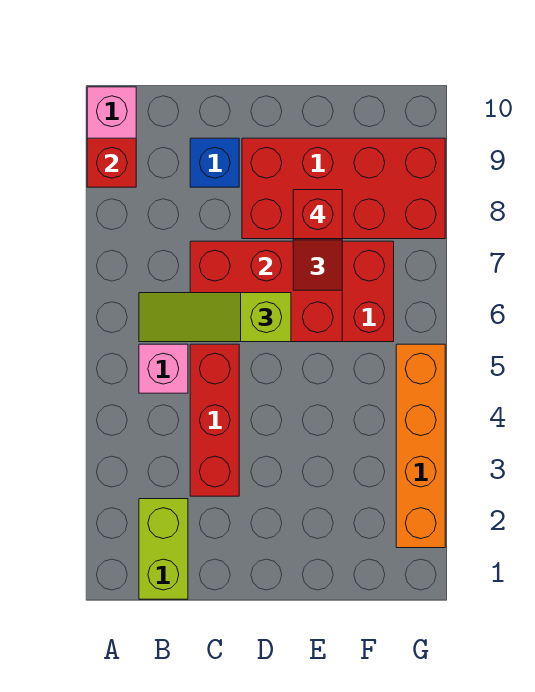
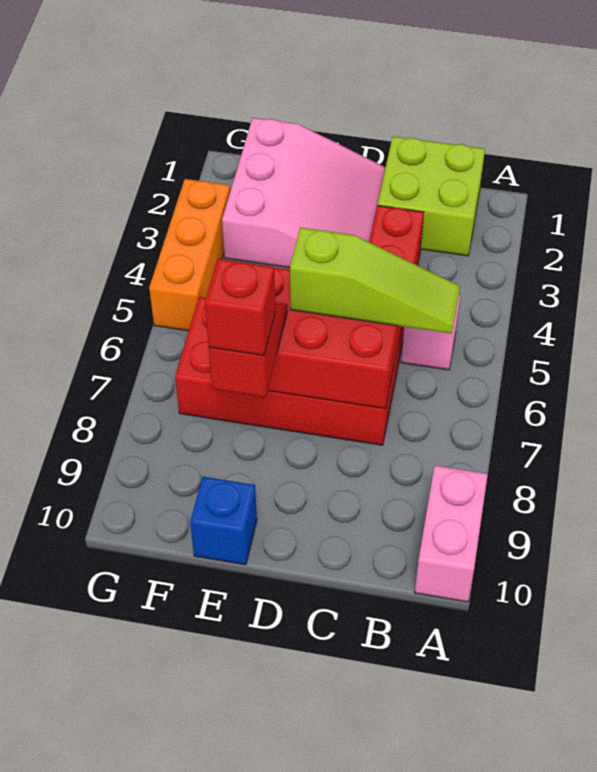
red brick A9 level 2 -> none
lime brick B1:B2 level 1 -> lime brick B1:C2 level 1
blue brick C9 level 1 -> blue brick E10 level 1
none -> pink slope D1:F3 level 1 top F
red brick D8:G9 level 1 -> none
orange brick G2:G5 level 1 -> orange brick G3:G5 level 1

